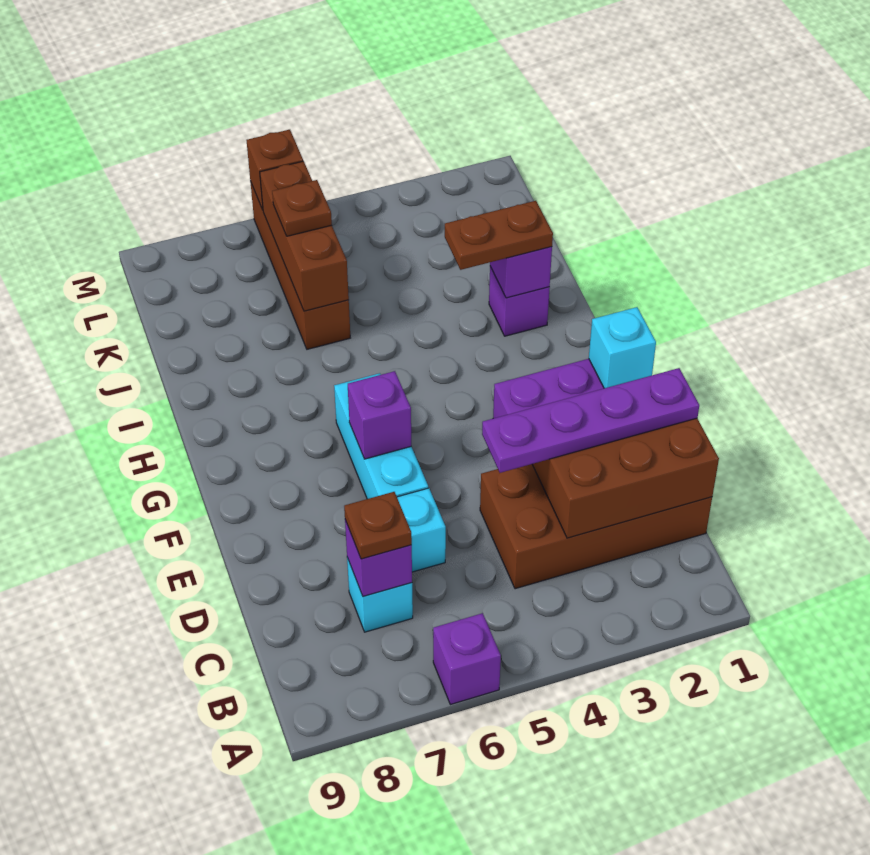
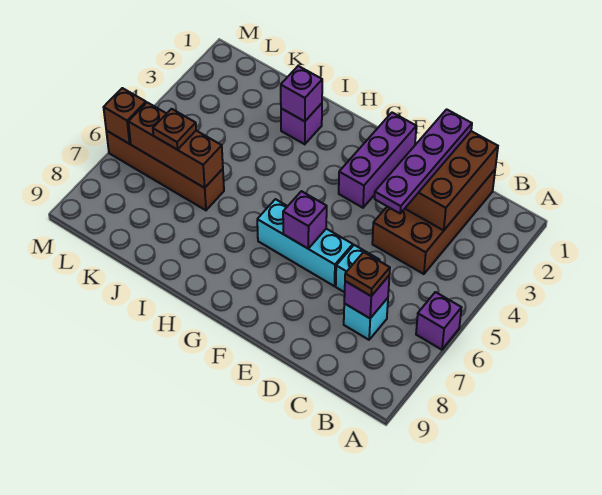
cyan brick F1 level 2 -> none
brown plate I2:I3 level 3 -> none

